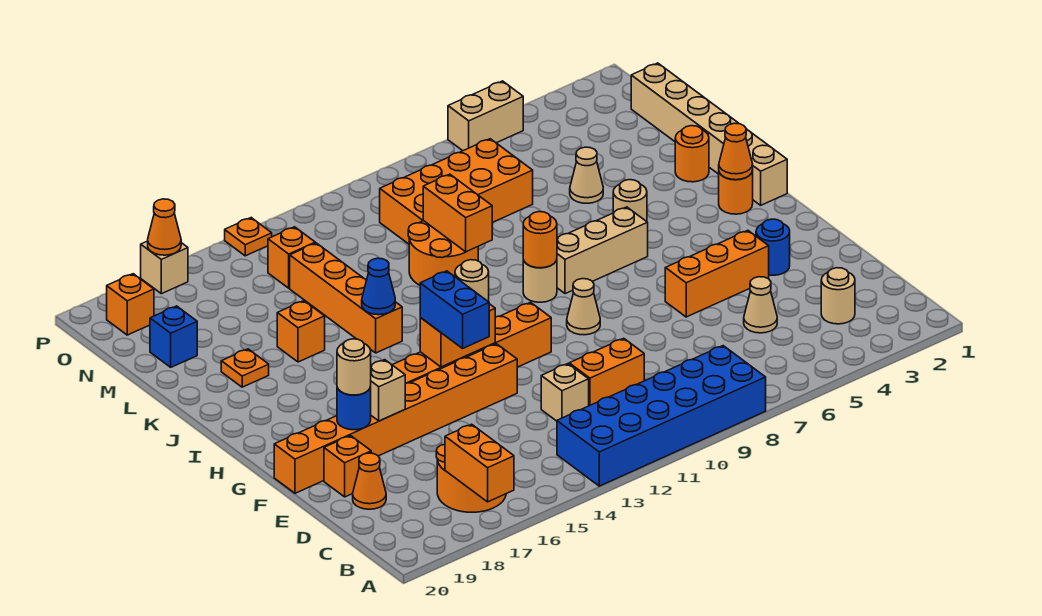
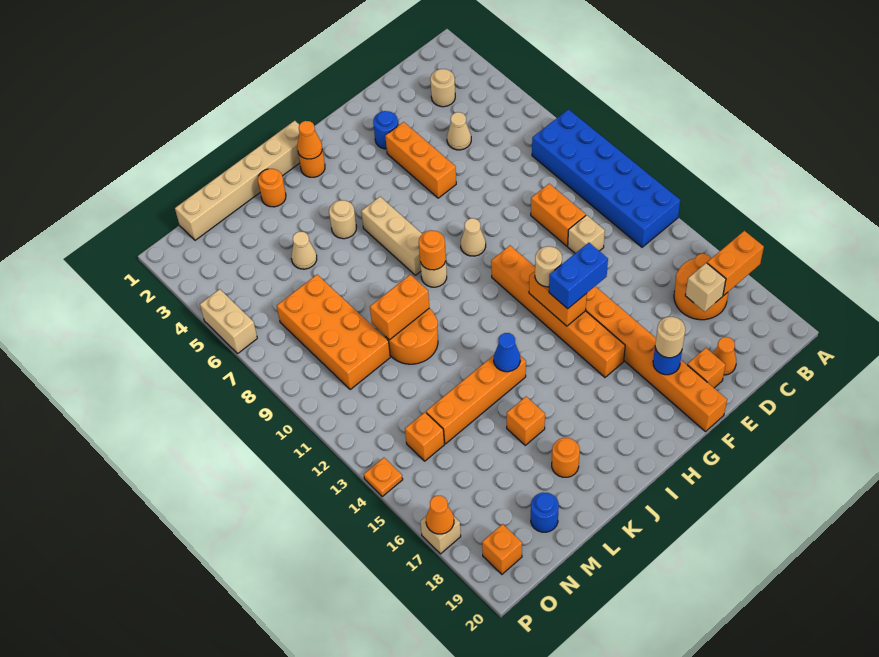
tan brick F17 level 2 -> tan brick C17 level 2
orange plate K18 level 1 -> orange round brick K18 level 1
blue brick M19 level 1 -> blue round brick M19 level 1

